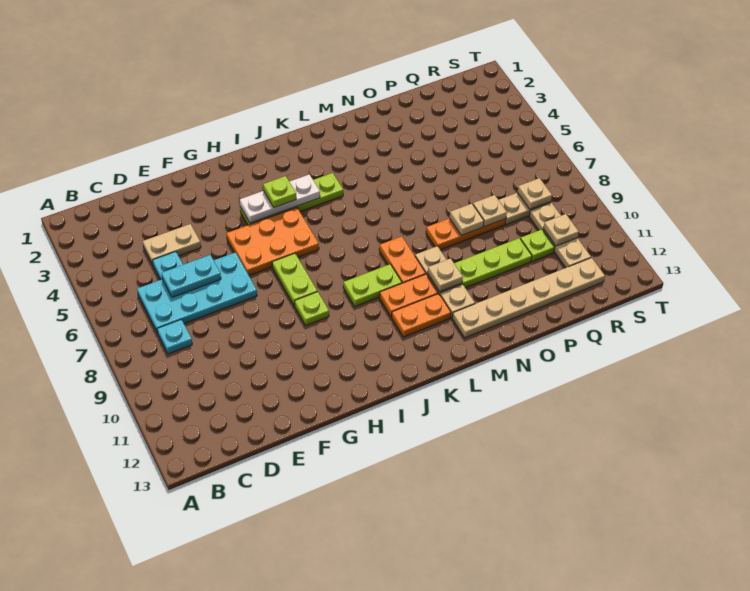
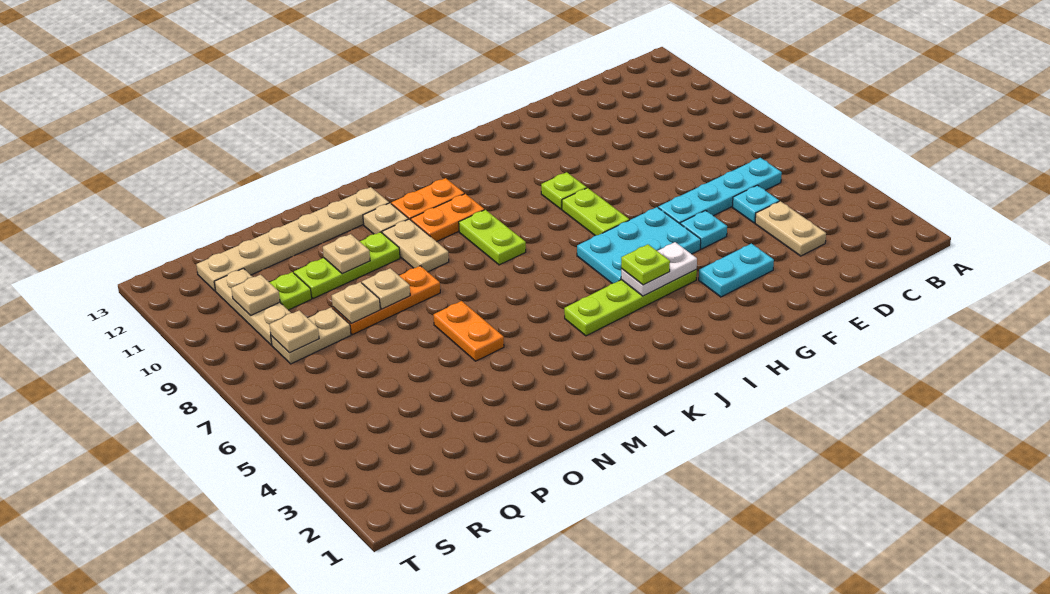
cyan plate C6:F7 level 1 -> cyan plate C6:F6 level 1
cyan plate C8 level 1 -> cyan plate F5 level 1
tan plate D4:E4 level 1 -> tan plate D3:D4 level 1
cyan plate D6:E6 level 2 -> cyan plate F3:G3 level 1
orange plate G5:I6 level 1 -> cyan plate G5:I6 level 1
white plate H4:J4 level 2 -> white plate H4:I4 level 2
lime plate J9:K9 level 1 -> lime plate K8:K9 level 1
orange plate L8:L9 level 1 -> orange plate N5:N6 level 1
tan plate M10 level 2 -> tan plate O10 level 2

